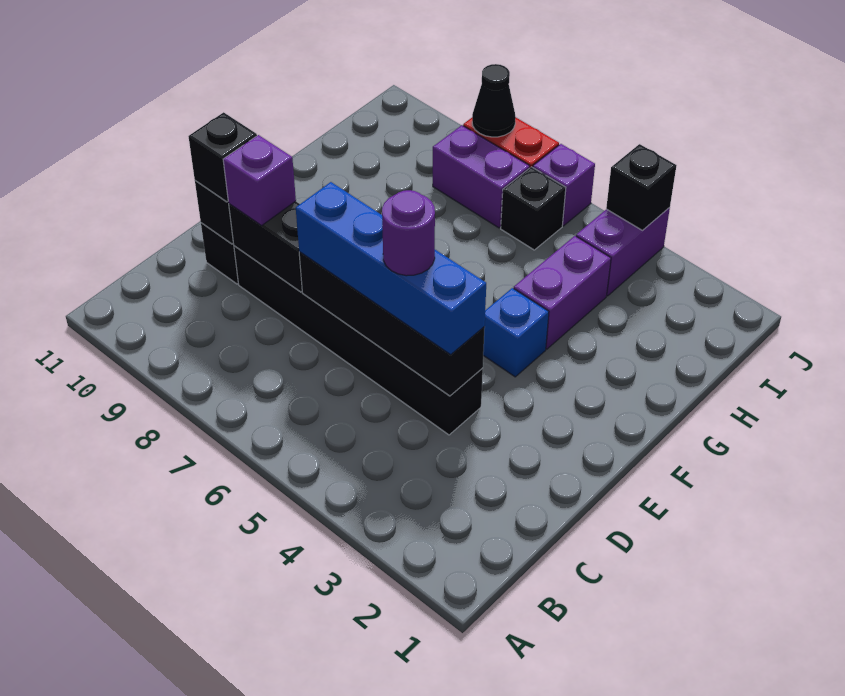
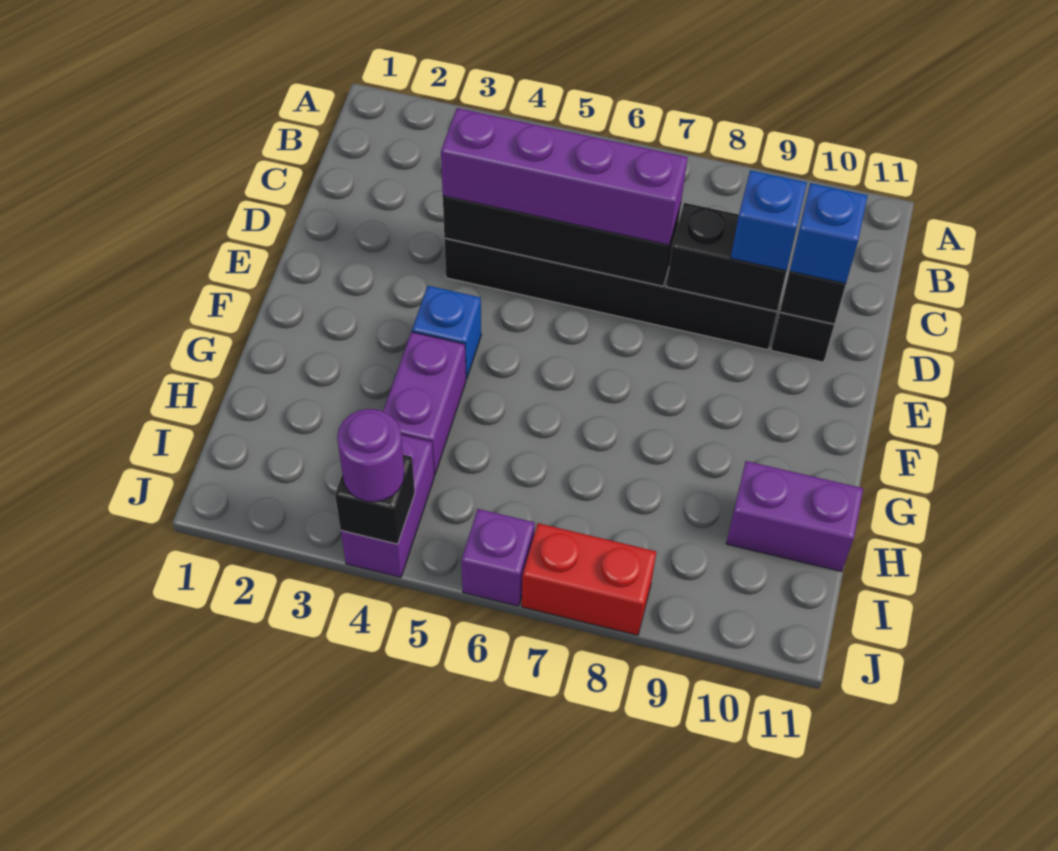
blue brick D4:D7 level 3 -> purple brick D4:D7 level 3
purple round brick D5 level 4 -> purple round brick J4 level 3
purple brick D9 level 3 -> blue brick D9 level 3
black brick D10 level 3 -> blue brick D10 level 3
black brick I6 level 1 -> none
purple brick I7:I8 level 1 -> purple brick H10:H11 level 1
black cone J8 level 2 -> none

